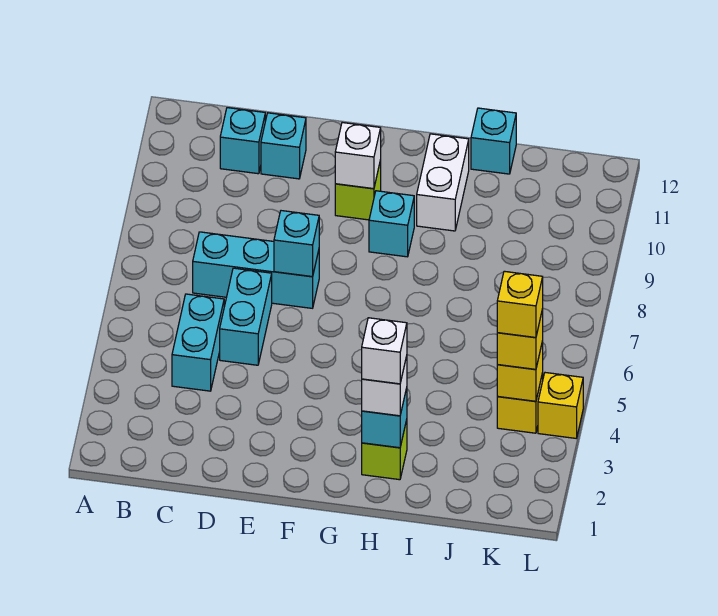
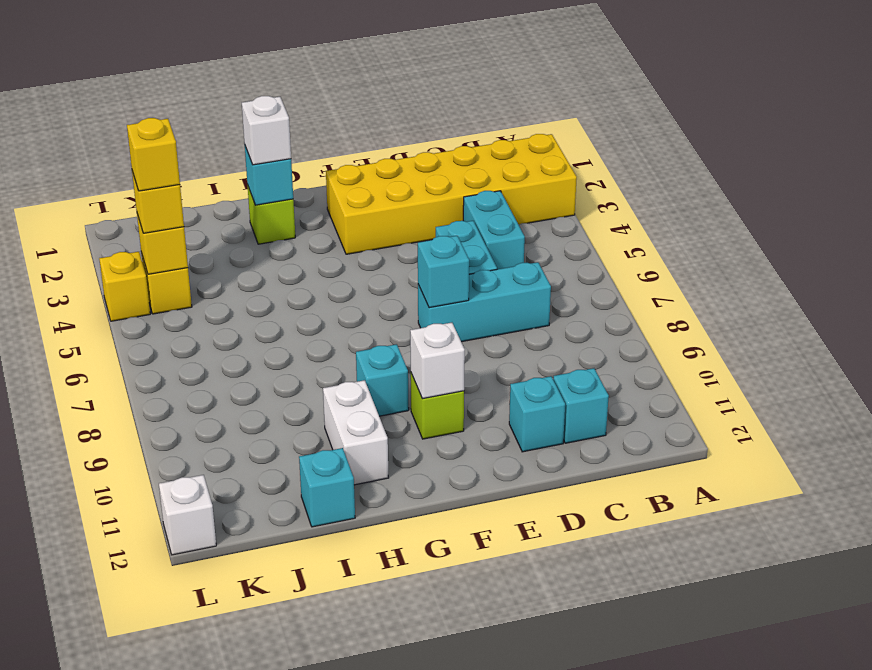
none -> yellow brick A2:F3 level 1
white brick H2 level 4 -> white brick L12 level 1

